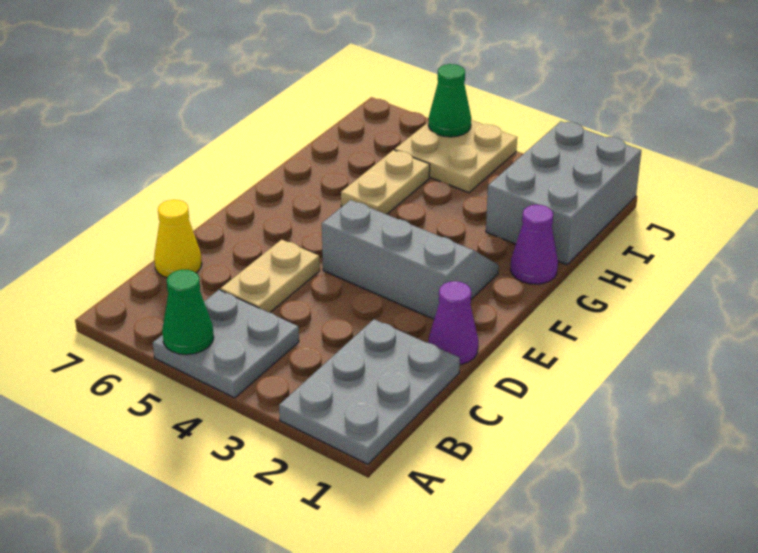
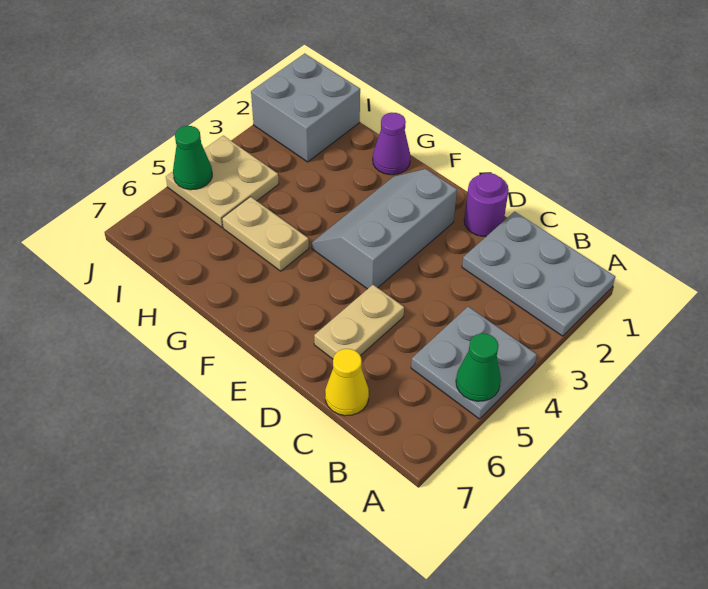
tan plate C5:D5 level 1 -> tan plate D5:D6 level 1
purple cone D1 level 1 -> purple round brick D1 level 1
grey brick H1:J2 level 1 -> grey brick I1:J2 level 1

